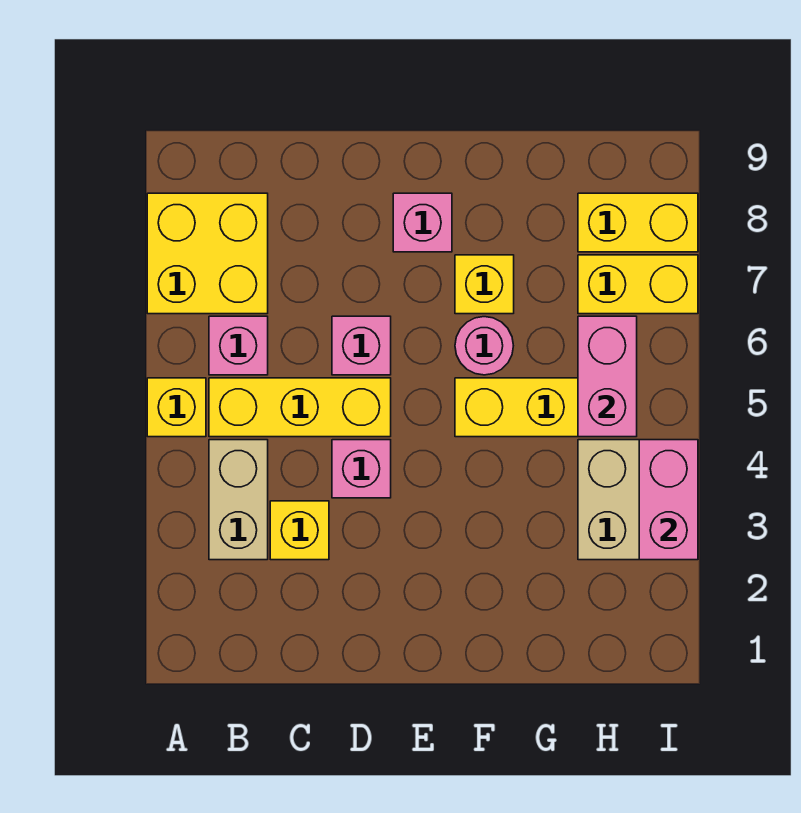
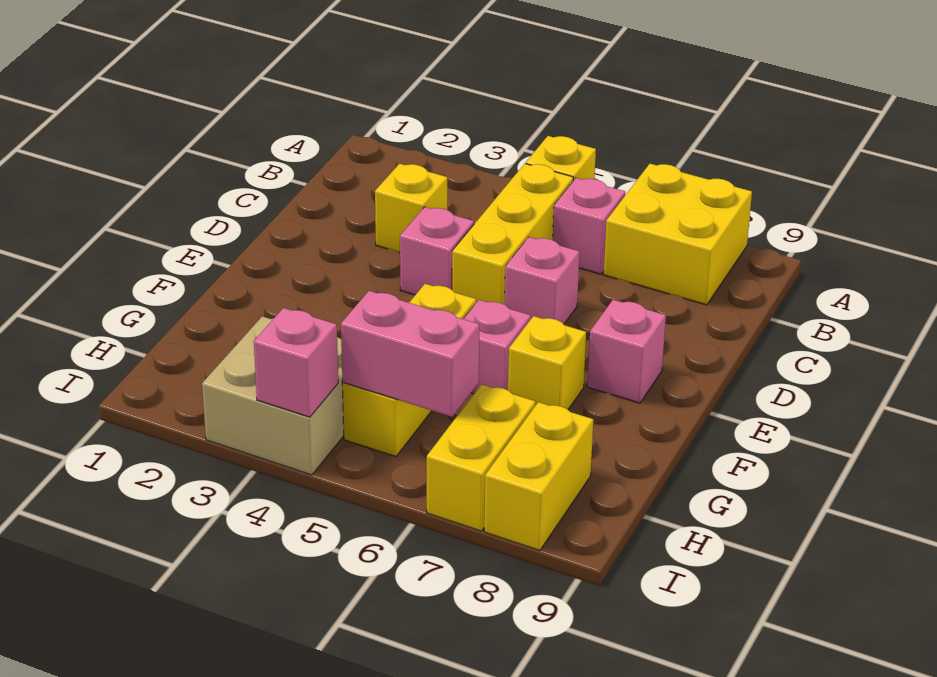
tan brick B3:B4 level 1 -> none
pink round brick F6 level 1 -> pink brick F6 level 1
pink brick I3:I4 level 2 -> pink brick I4 level 2

